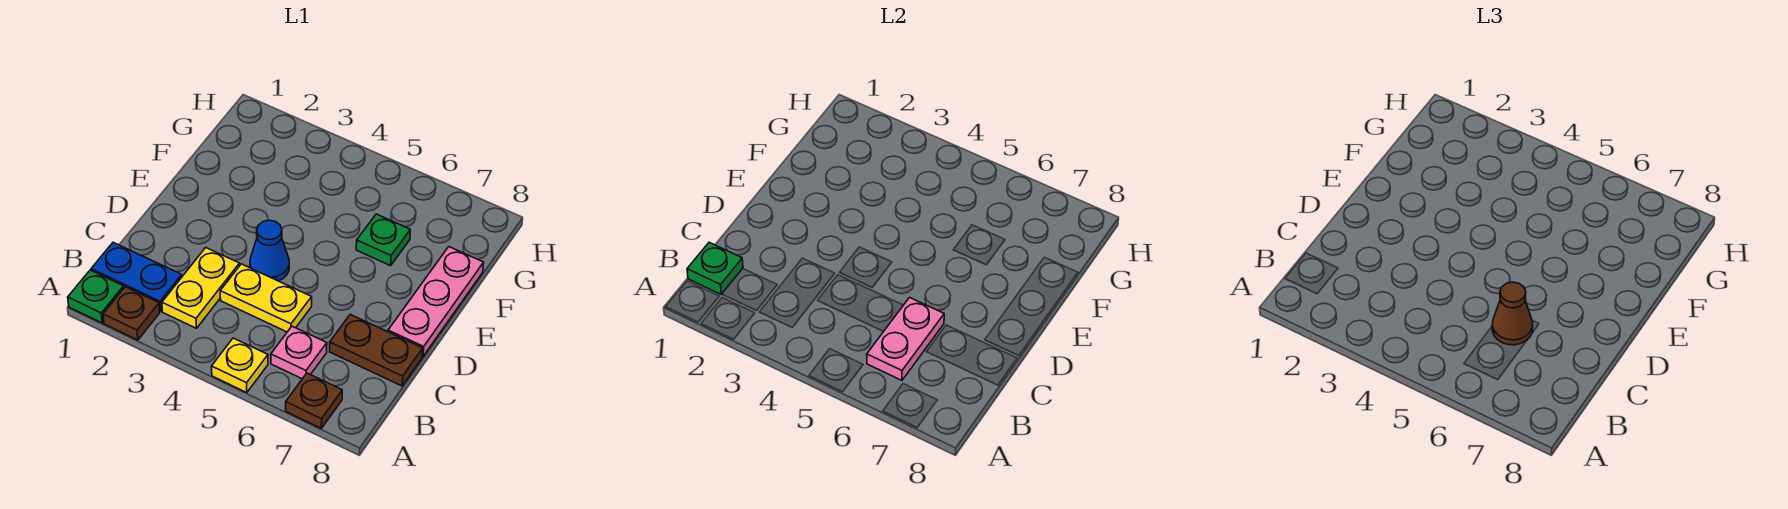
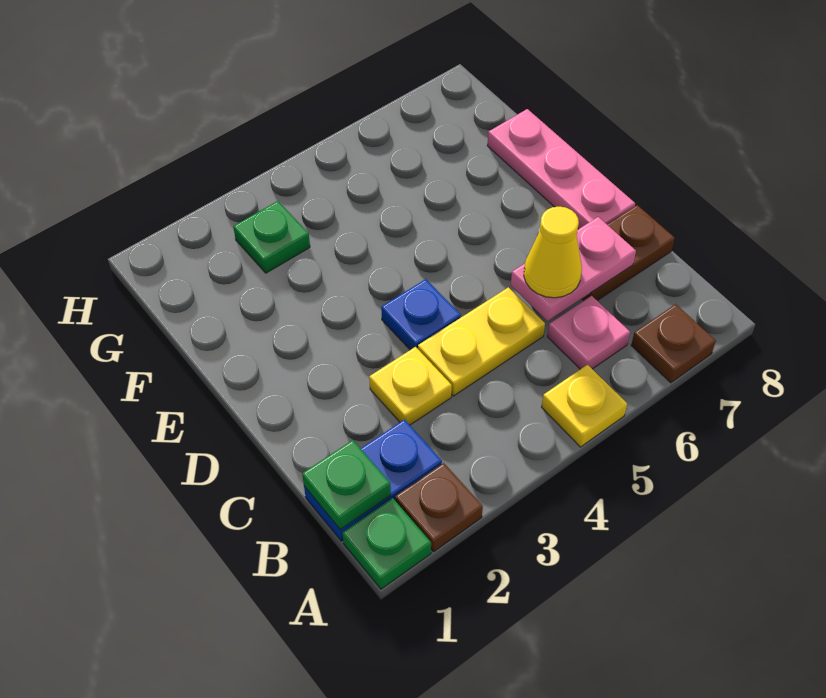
yellow plate B3:C3 level 1 -> yellow plate C3 level 1
pink plate B6:C6 level 2 -> pink plate C6:C7 level 2
brown cone C6 level 3 -> yellow cone C6 level 3
blue cone D4 level 1 -> blue plate D4 level 1
green plate F6 level 1 -> green plate G3 level 1

